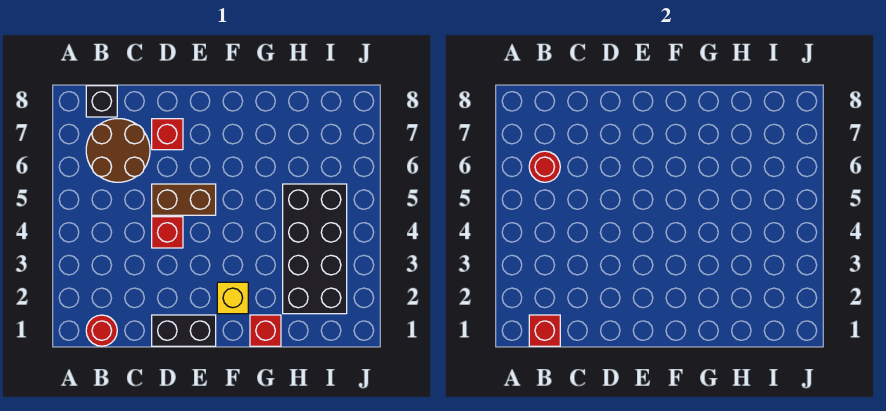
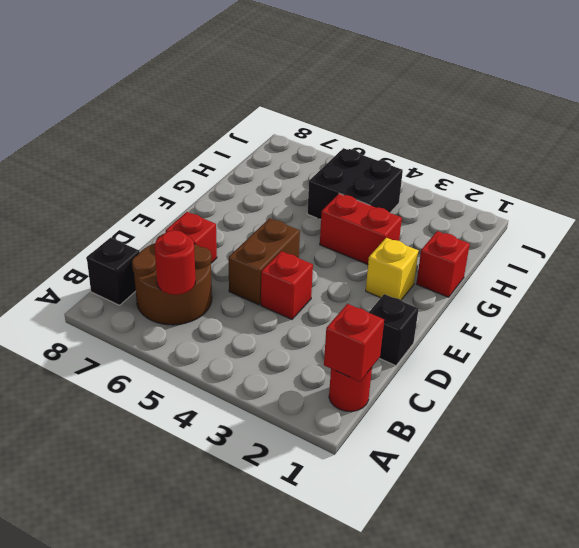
black brick D1:E1 level 1 -> black brick D1 level 1
none -> red brick G3:G4 level 1
black brick H2:I5 level 1 -> black brick H4:I5 level 1

